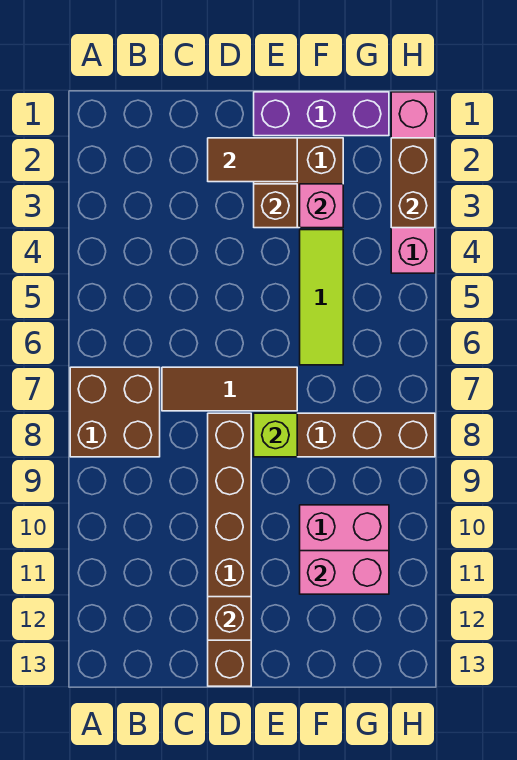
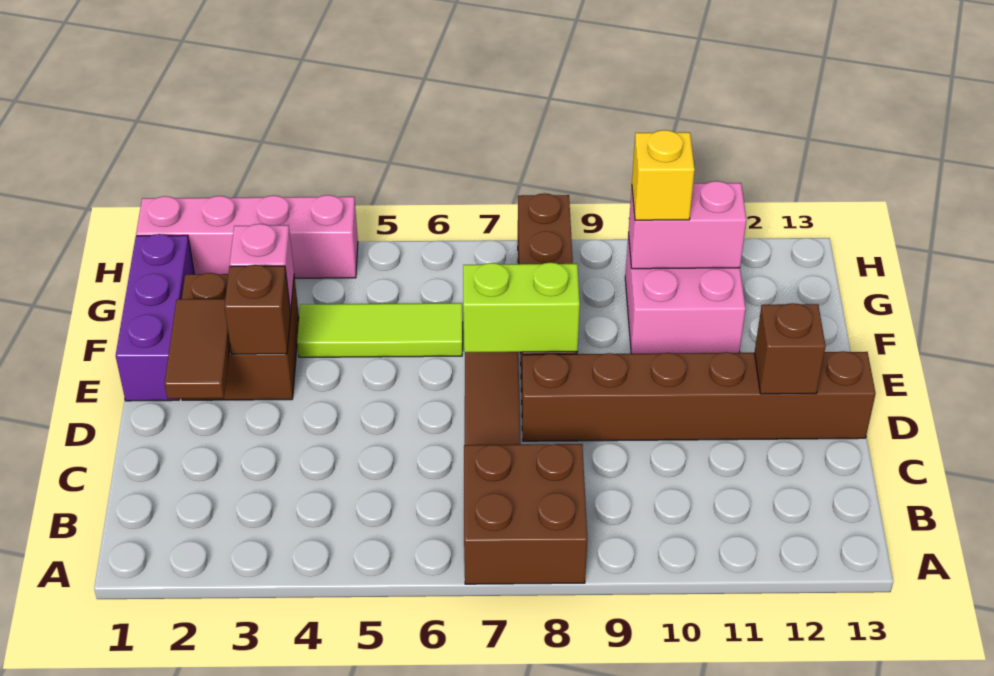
lime brick E8 level 2 -> lime brick E7:E8 level 2
pink brick F11:G11 level 2 -> pink brick G10:G11 level 2
none -> yellow brick G10 level 3
brown brick H2:H3 level 2 -> none

